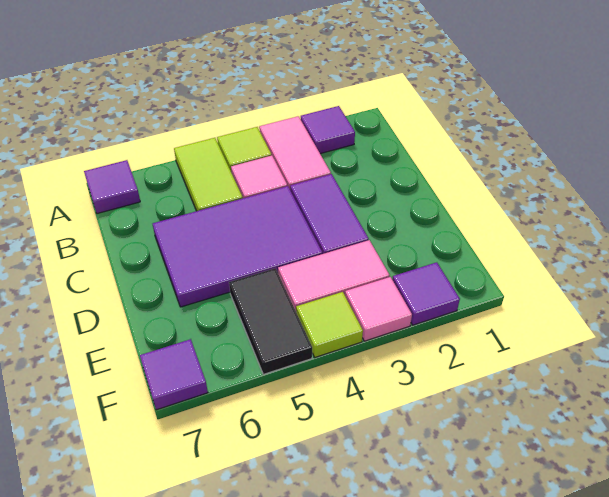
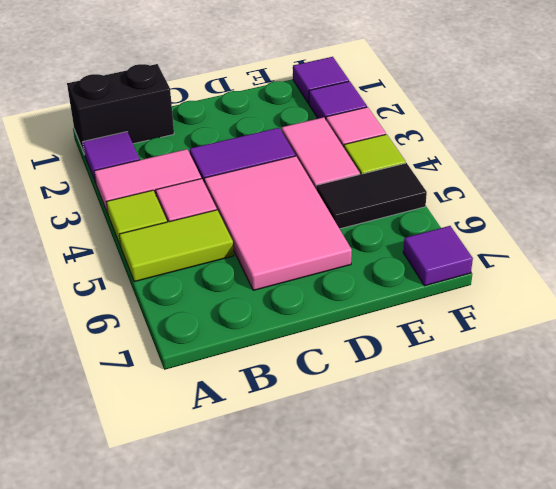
none -> black brick A1:B1 level 1
purple tile A7 level 1 -> purple tile F1 level 1
purple tile C4:D6 level 1 -> pink tile C4:D6 level 1

